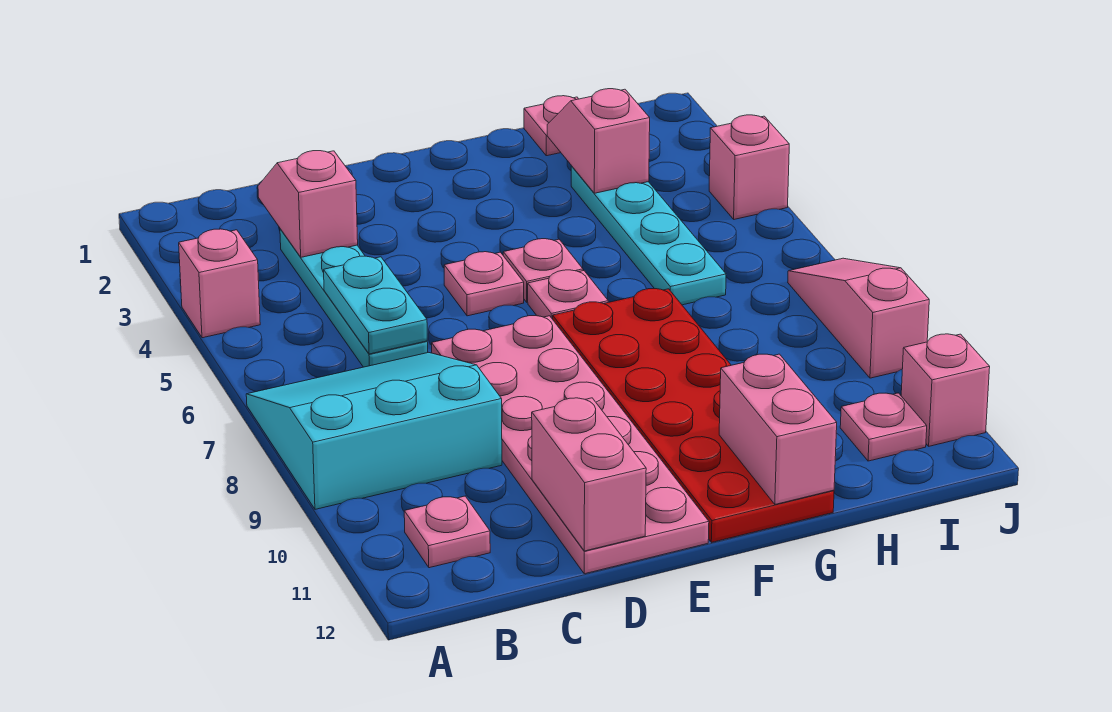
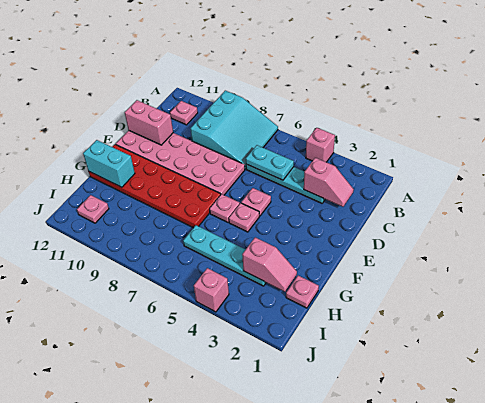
pink brick G11:G12 level 2 -> cyan brick G11:G12 level 2
pink slope J7:J9 level 1 top 9 -> none
pink brick J11 level 1 -> none

